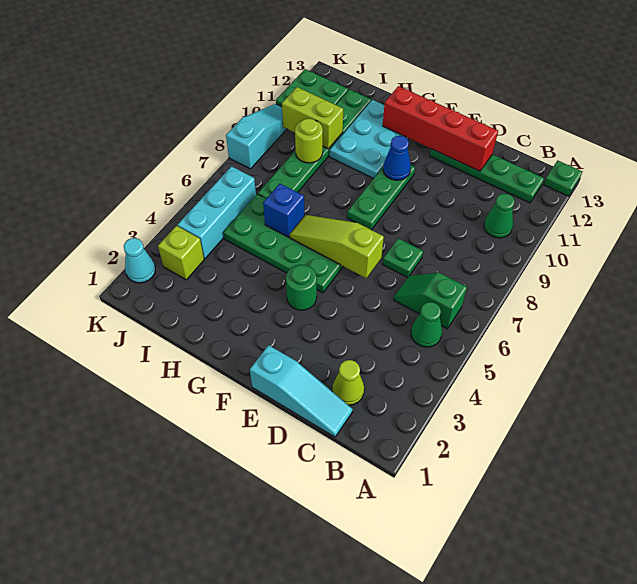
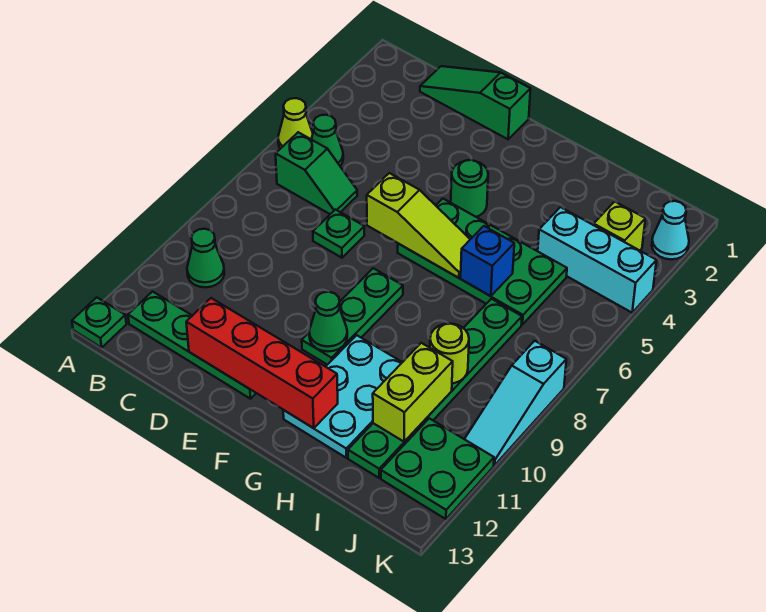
cyan slope C1:E1 level 1 top E -> green slope C1:E1 level 1 top E
lime cone C2 level 1 -> lime cone A5 level 1
blue cone F10 level 2 -> green cone F10 level 2
lime brick I10:J10 level 2 -> lime brick I10:I11 level 2
cyan brick J4:J6 level 1 -> cyan brick I4:K4 level 1

